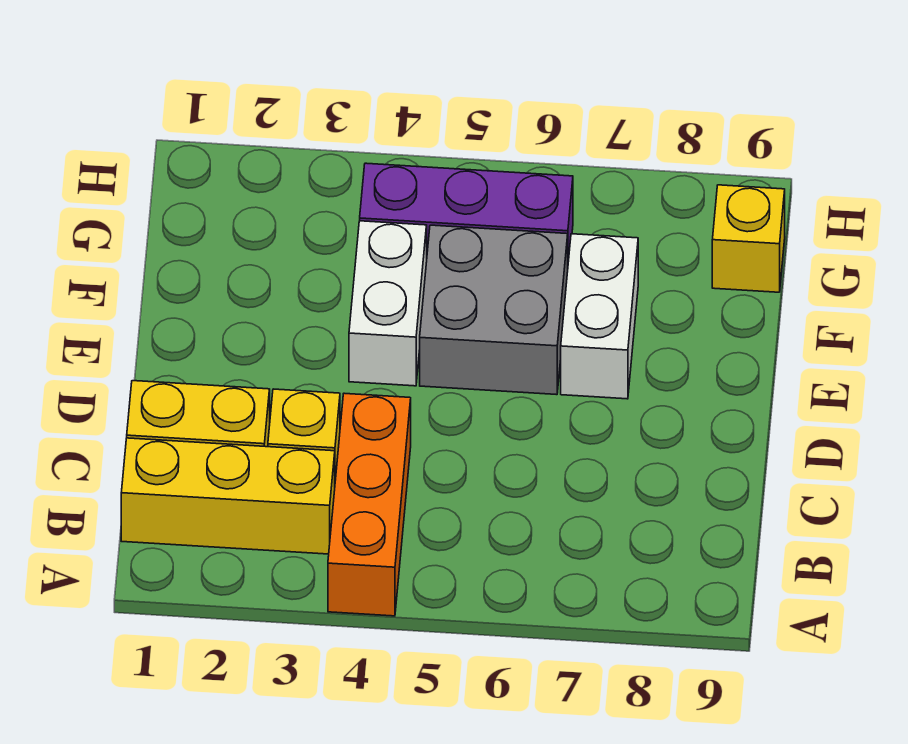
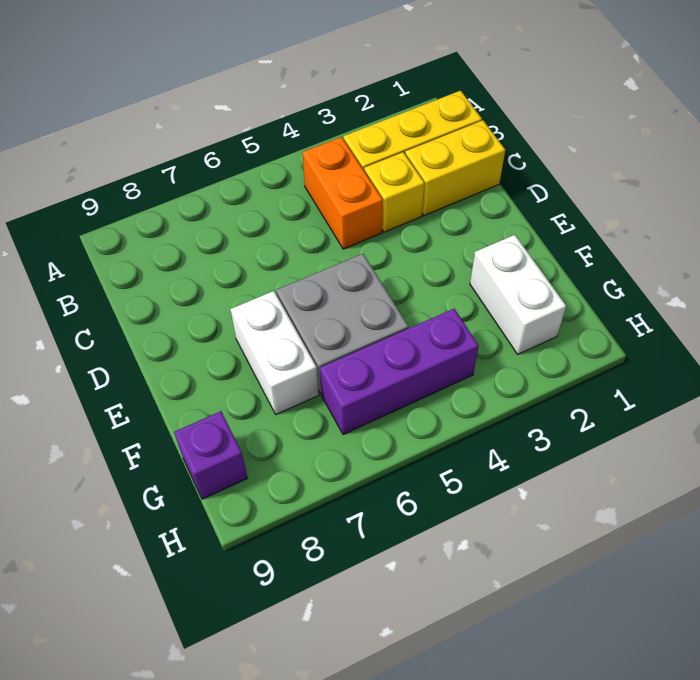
orange brick A4:C4 level 1 -> orange brick B4:C4 level 1
white brick E4:F4 level 1 -> white brick F2:G2 level 1
yellow brick G9 level 1 -> purple brick G9 level 1

